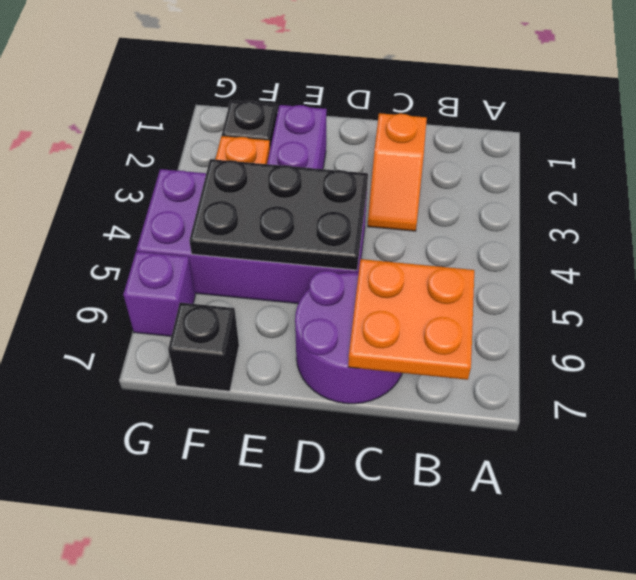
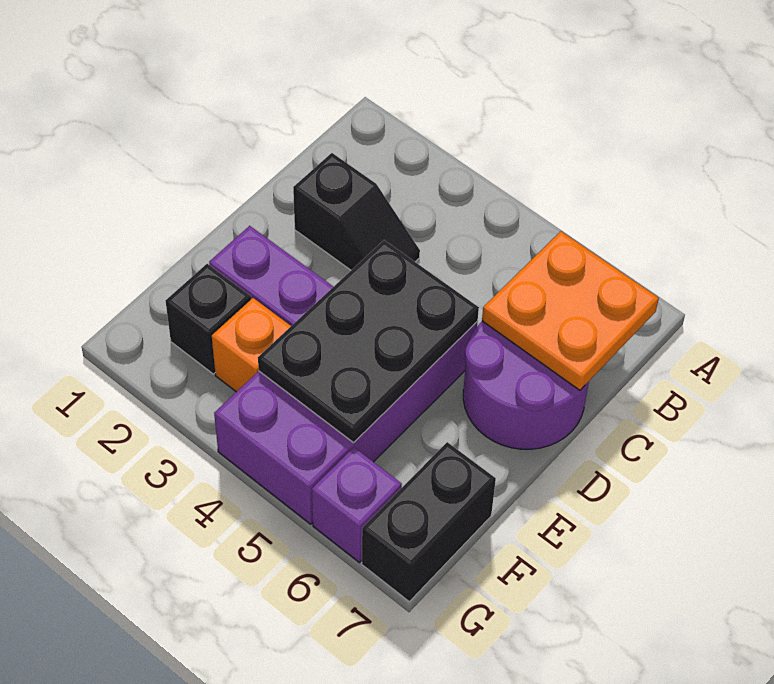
orange slope C2:C3 level 1 top 2 -> black slope C2:C3 level 1 top 2
black brick F7 level 1 -> black brick F7:G7 level 1

